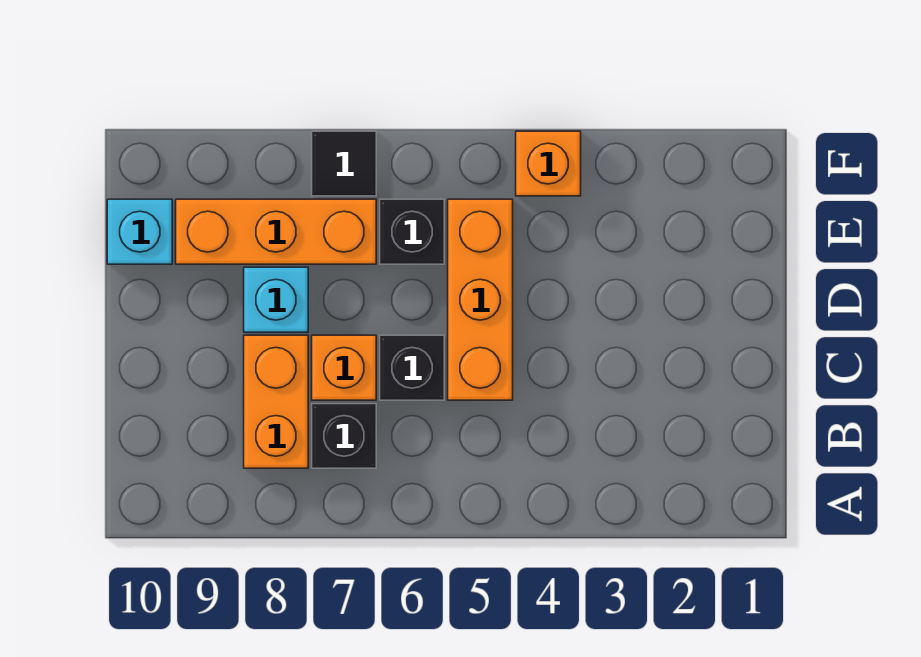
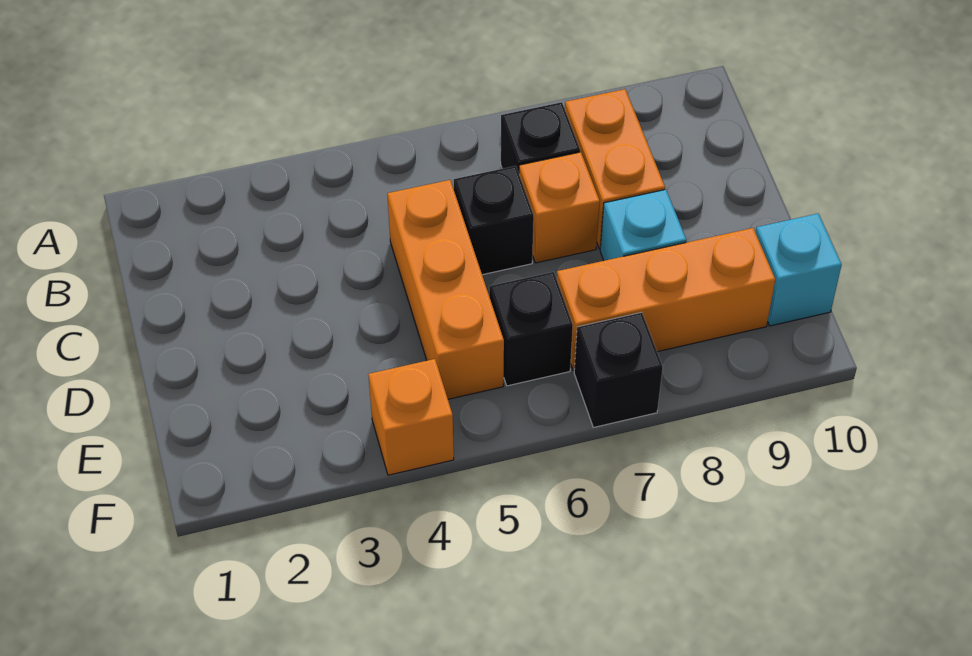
black tile F7 level 1 -> black brick F7 level 1

